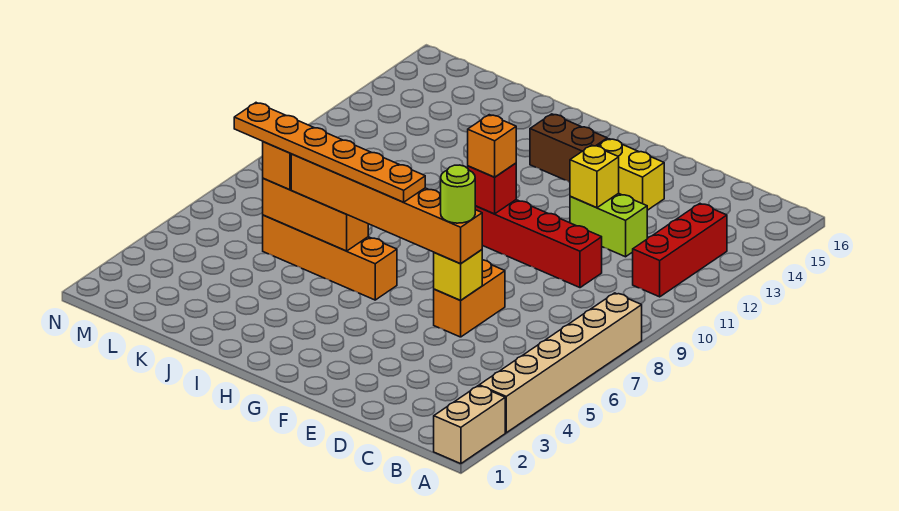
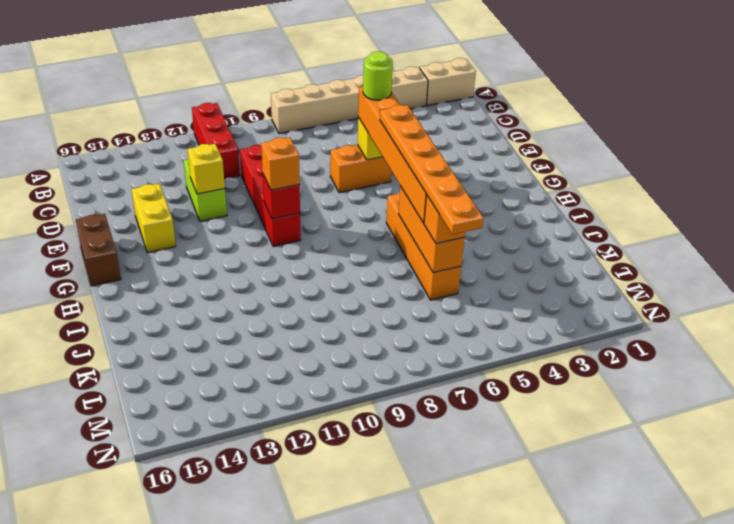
red brick B11:B13 level 1 -> red brick A11:C11 level 1
brown brick G14:H14 level 1 -> brown brick F16:G16 level 1

